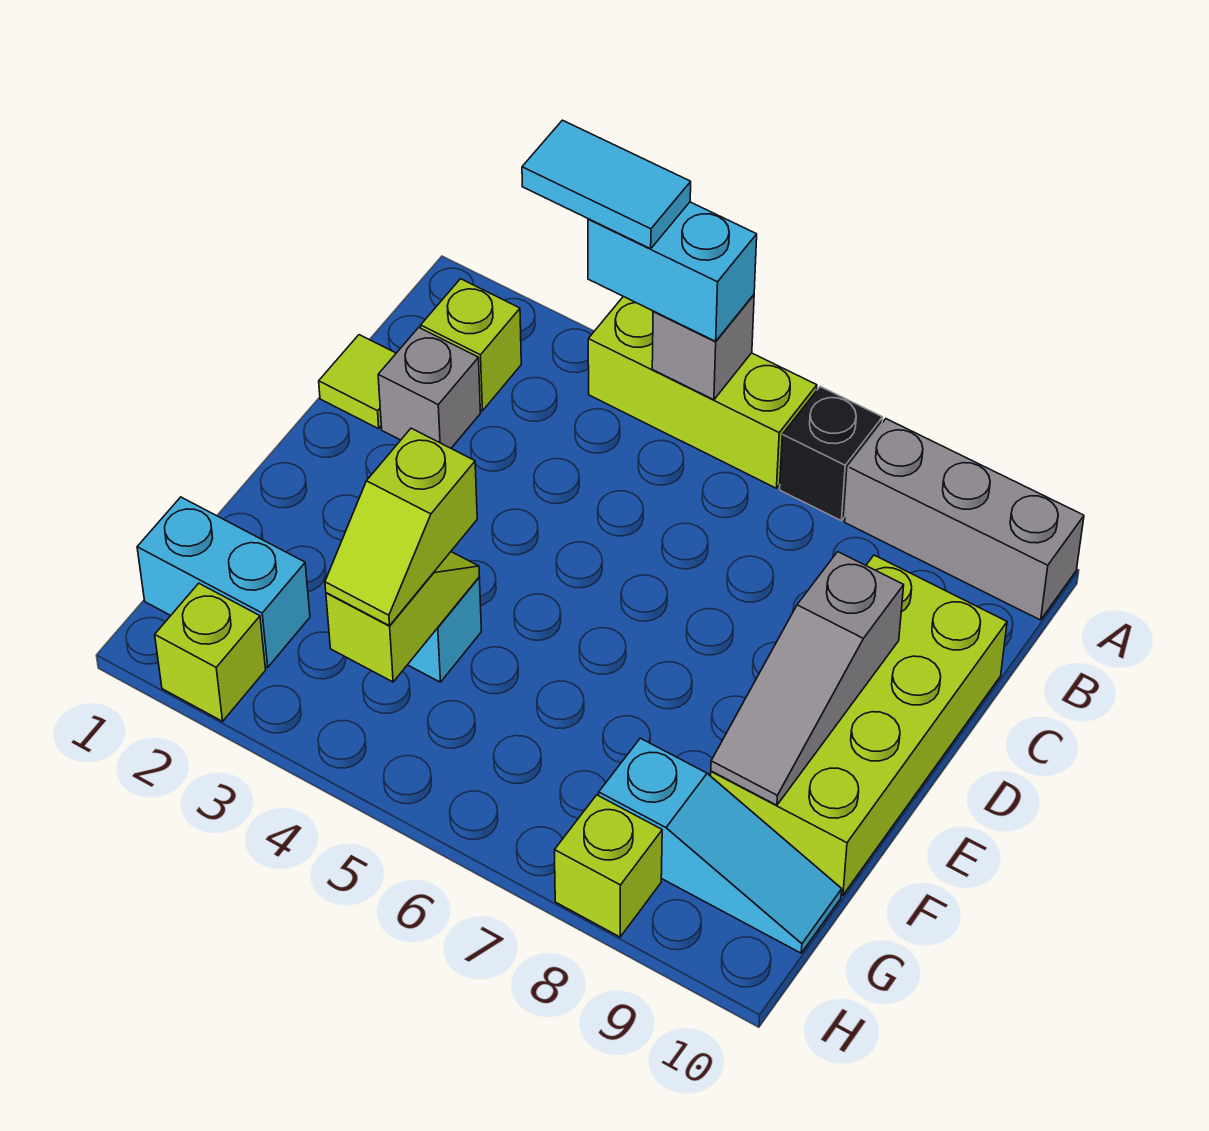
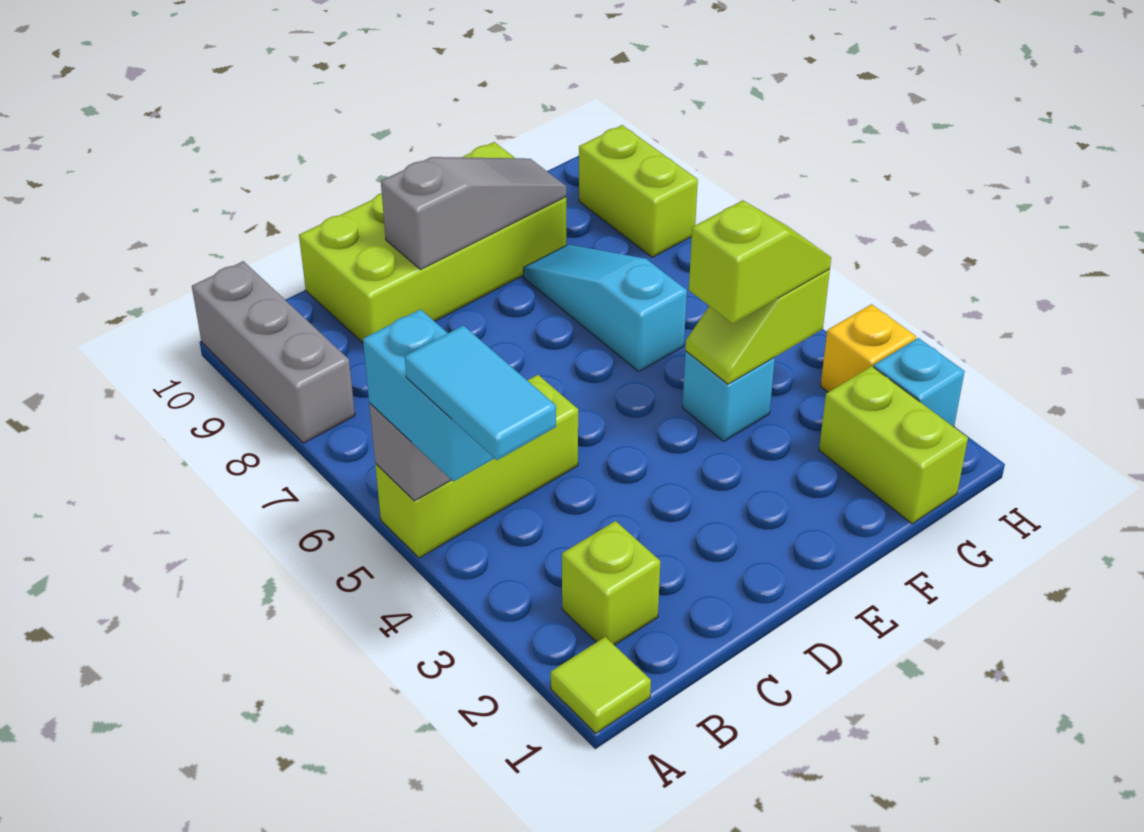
lime brick A4:A6 level 1 -> lime brick A5:C5 level 1
black brick A7 level 1 -> none
lime tile C1 level 1 -> lime tile A1 level 1
grey brick C2 level 1 -> none
cyan brick G1:G2 level 1 -> lime brick G1:G2 level 1
cyan slope G8:G10 level 1 top 8 -> cyan slope F6:F8 level 1 top 6
lime brick H2 level 1 -> cyan brick H2 level 1
none -> yellow brick H3 level 1
lime brick H8 level 1 -> lime brick H8:H9 level 1

